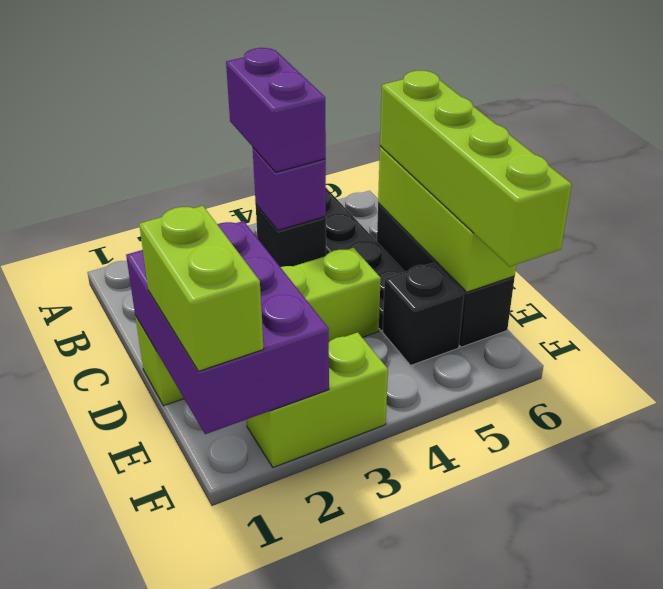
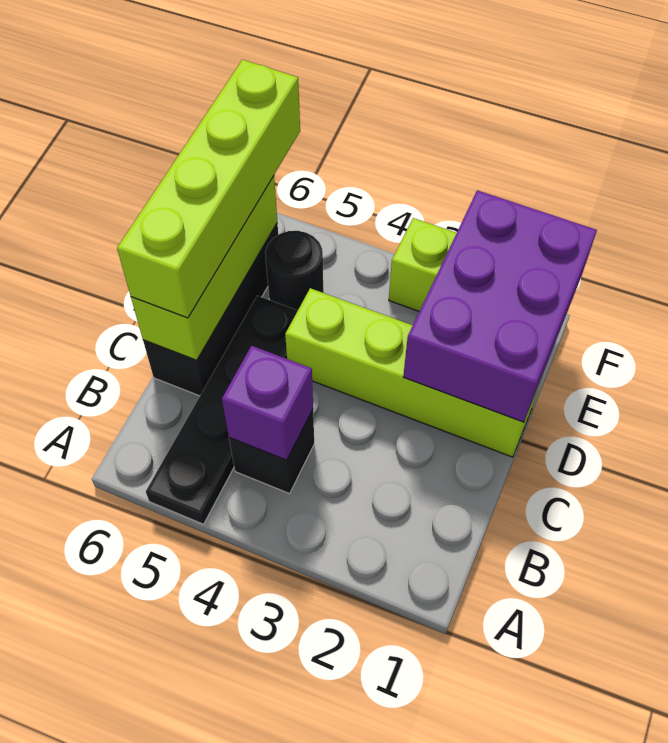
purple brick A4:B4 level 3 -> none
lime brick E1:F1 level 3 -> none
black brick E5 level 1 -> black round brick E5 level 1

